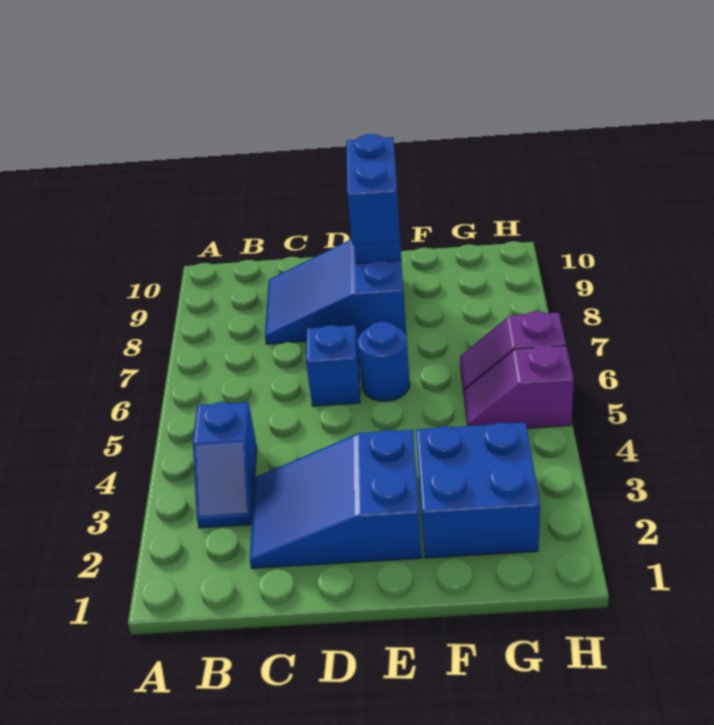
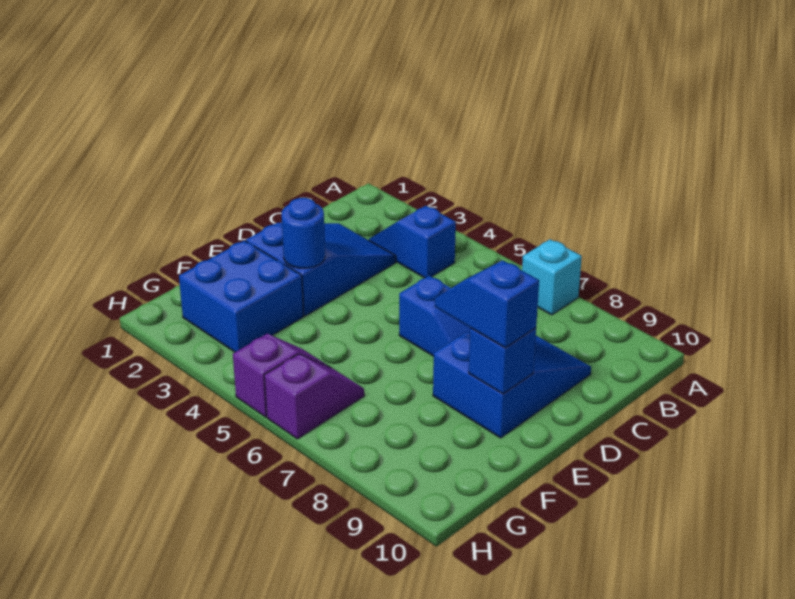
none -> cyan brick A7 level 1
blue round brick E6 level 1 -> blue round brick E3 level 2
blue brick E8:E9 level 3 -> blue slope E8:E9 level 3 top 9

